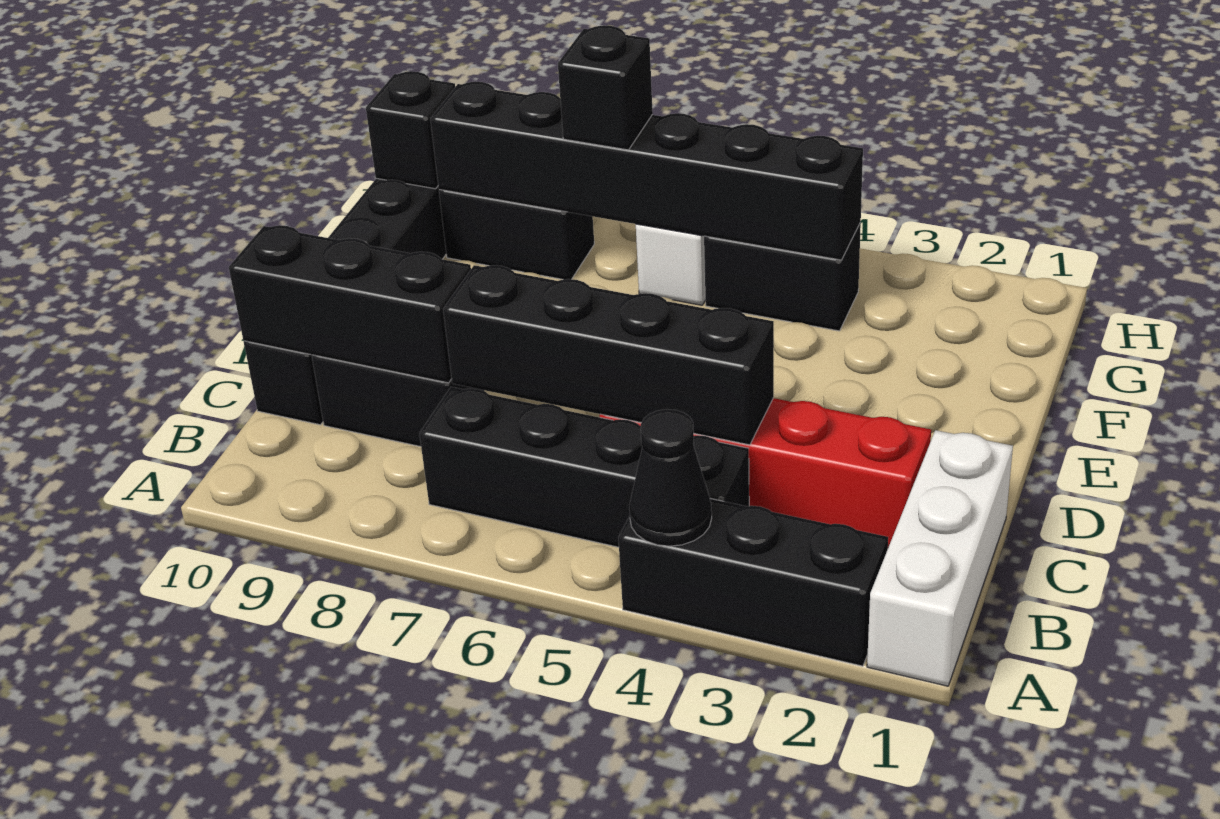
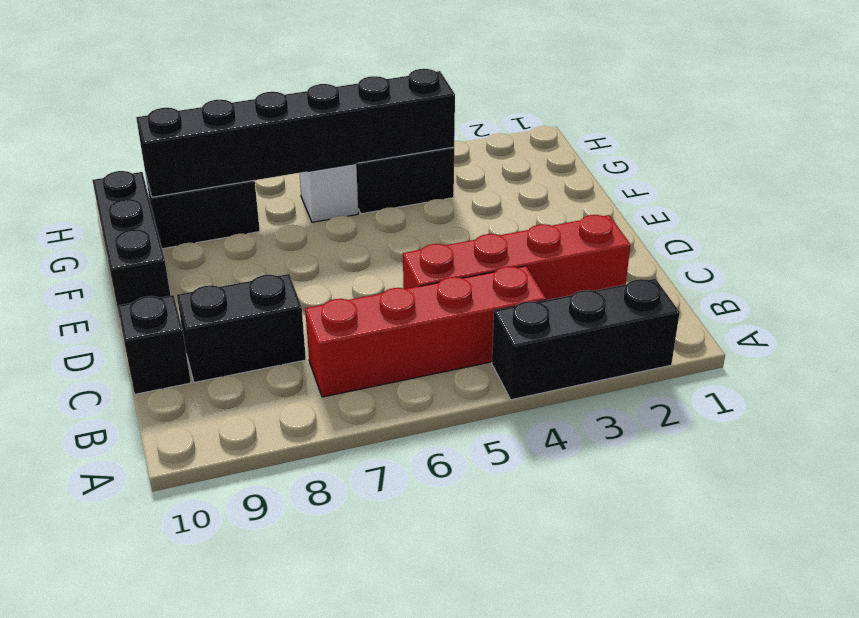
white brick A1:C1 level 1 -> none
black cone A4 level 2 -> none
black brick B4:B7 level 1 -> red brick B4:B7 level 1
black brick C4:C7 level 2 -> none
black brick C8:C10 level 2 -> none
black brick G7 level 3 -> none
black brick G10 level 2 -> none

